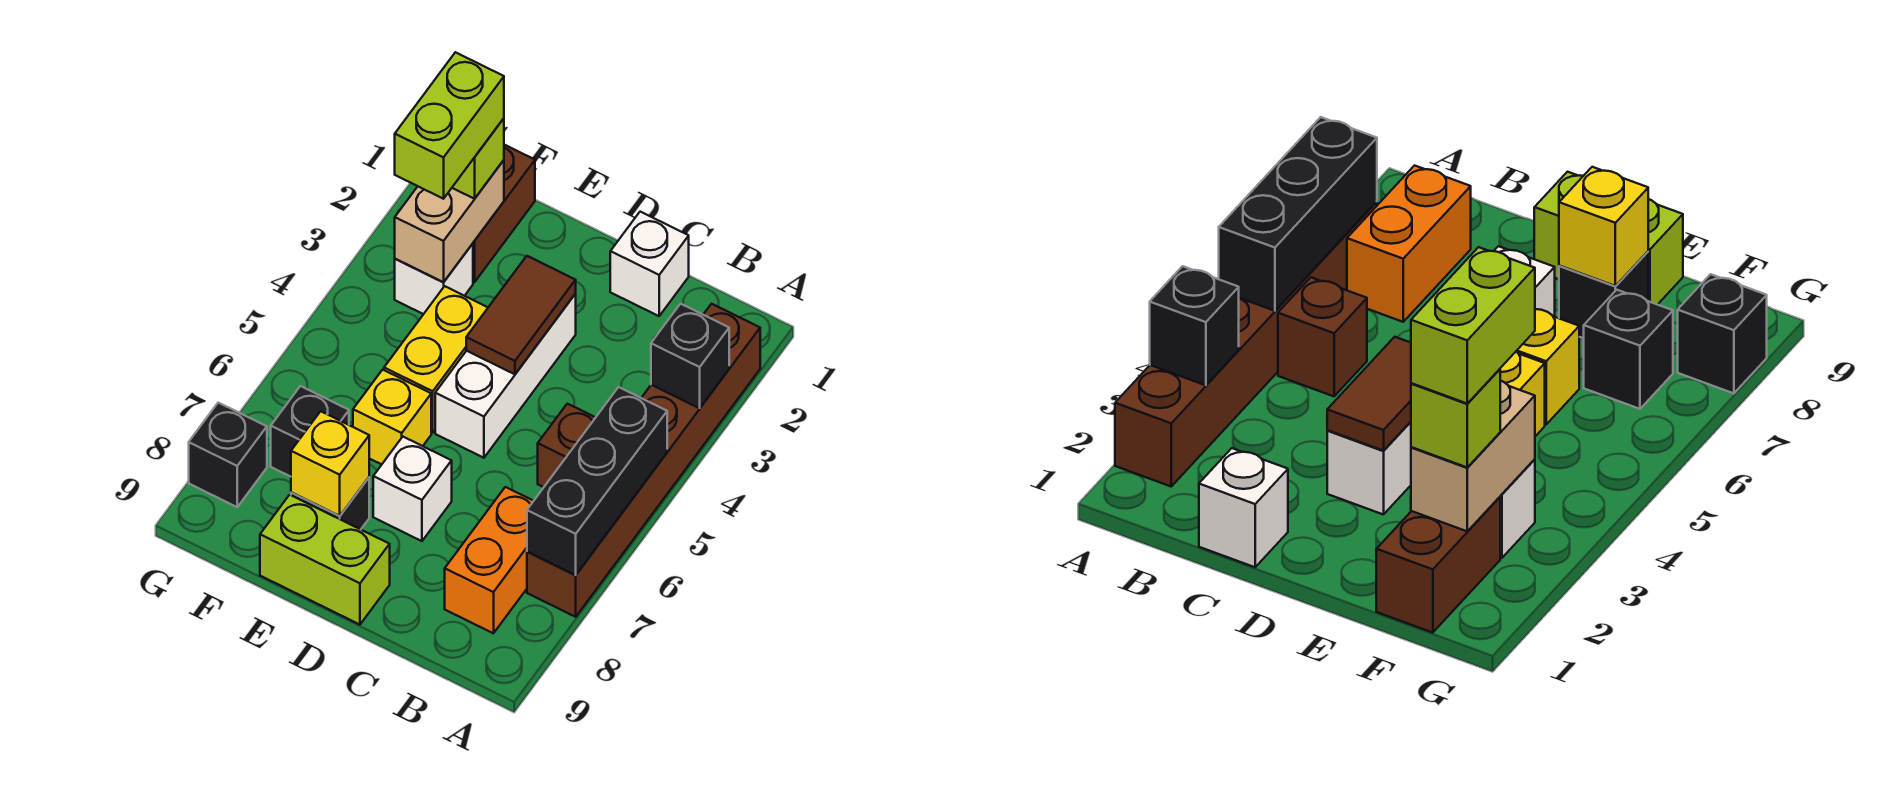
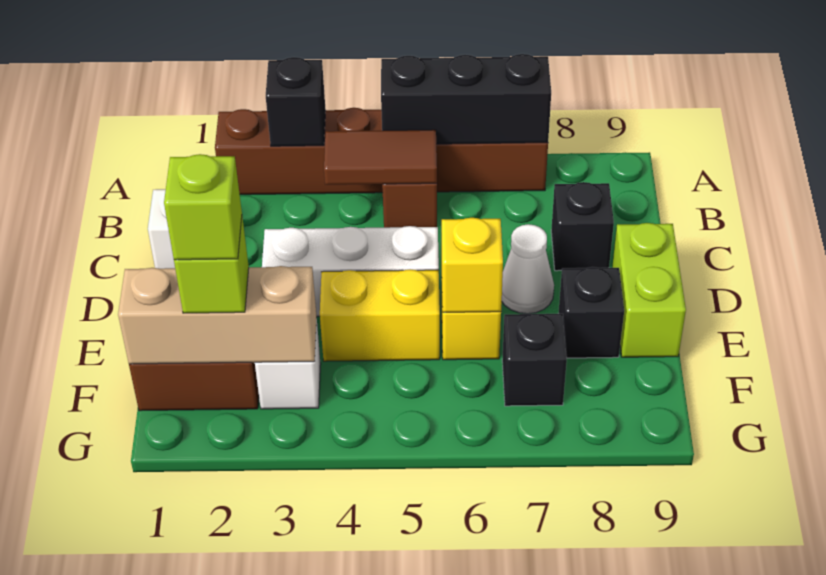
orange brick B7:B8 level 1 -> none
brown tile D3:D4 level 2 -> brown tile B4:B5 level 2
white brick D7 level 1 -> white cone D7 level 1
yellow brick E8 level 2 -> yellow brick E6 level 2
tan brick F2:F3 level 2 -> tan brick F1:F3 level 2
lime brick F2:F3 level 4 -> lime brick F2 level 4
black brick G8 level 1 -> black brick C8 level 1

